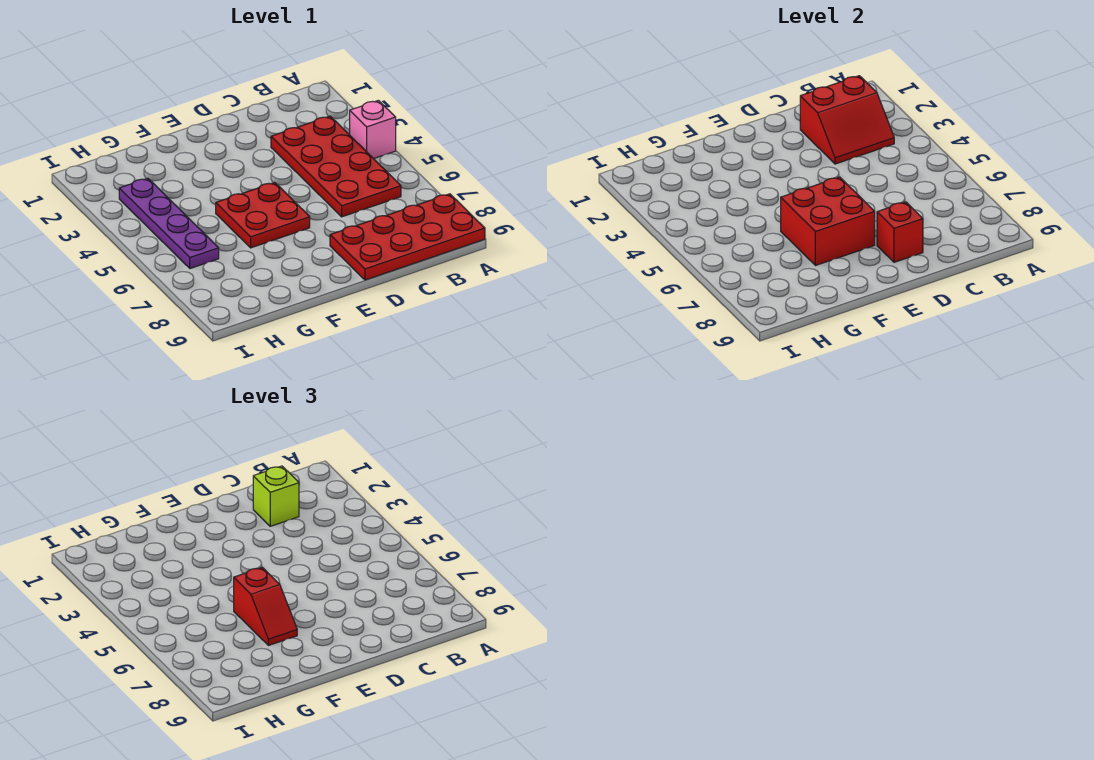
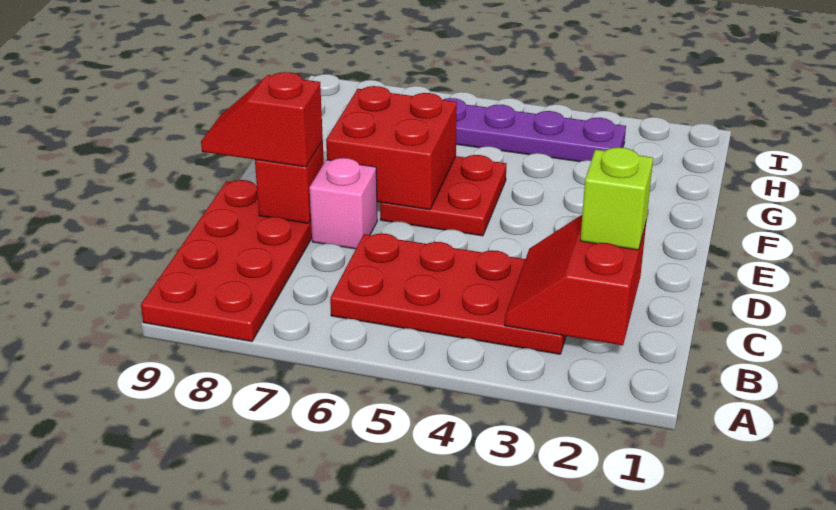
pink brick A4 level 1 -> pink brick D7 level 1
red slope F6:F7 level 3 top 6 -> red slope D8:D9 level 3 top 8

